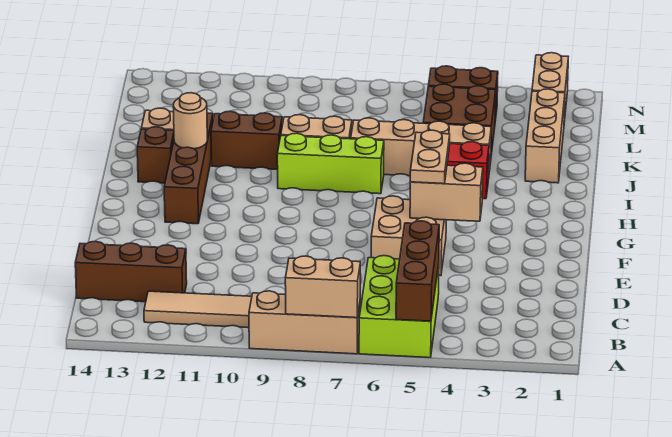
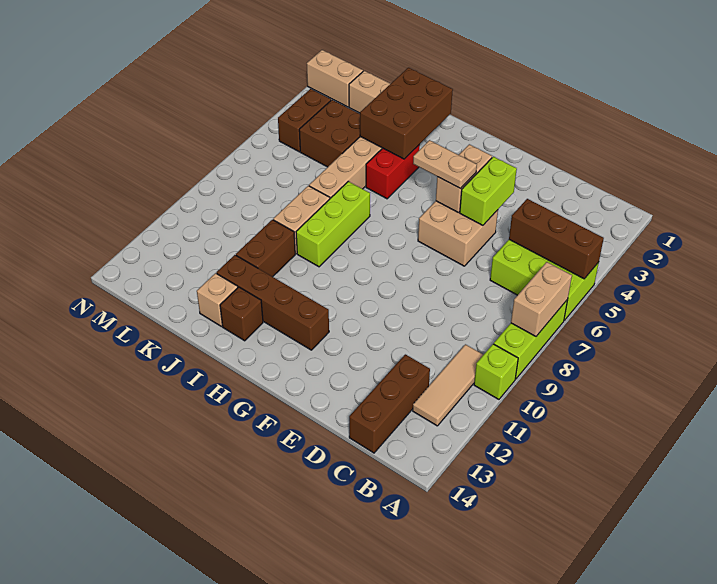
tan brick A7:A9 level 1 -> lime brick A7:A9 level 1
none -> lime brick A10 level 1
none -> lime brick E4:E5 level 2
none -> brown brick I2:J4 level 2
tan round brick I12 level 2 -> none

